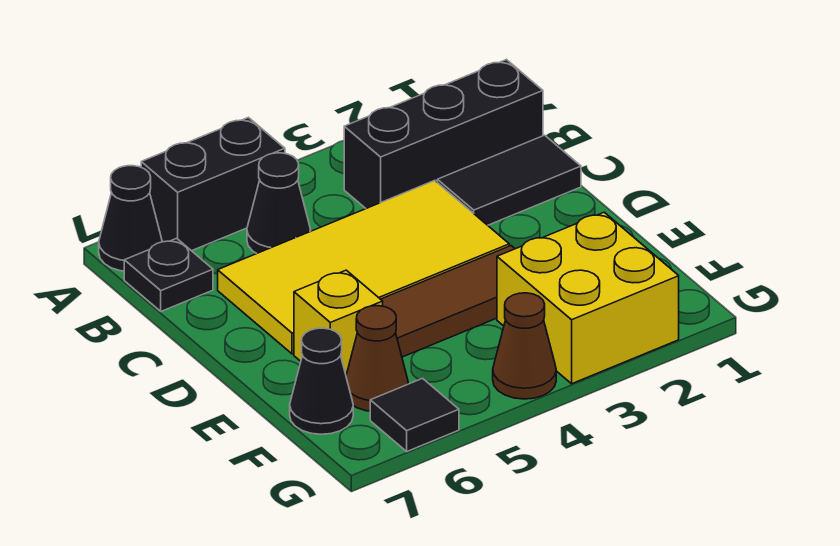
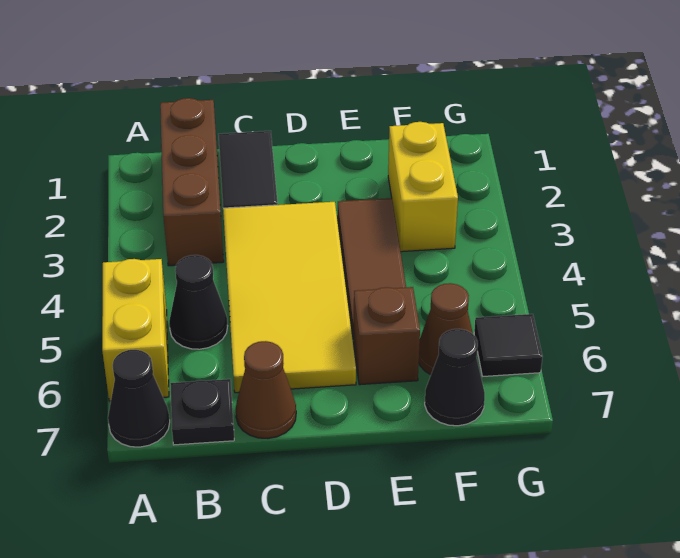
black brick A5:A6 level 1 -> yellow brick A5:A6 level 1
black brick B1:B3 level 1 -> brown brick B1:B3 level 1
yellow brick E6 level 1 -> brown brick E6 level 1
yellow brick F2:G3 level 1 -> yellow brick F2:F3 level 1
brown cone G4 level 1 -> brown cone C7 level 1

